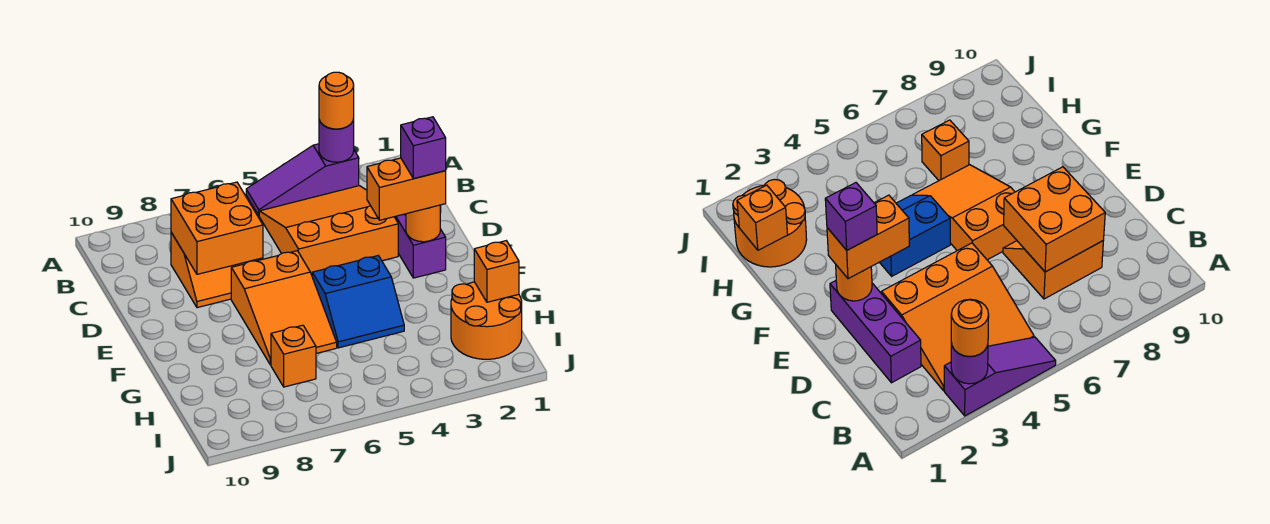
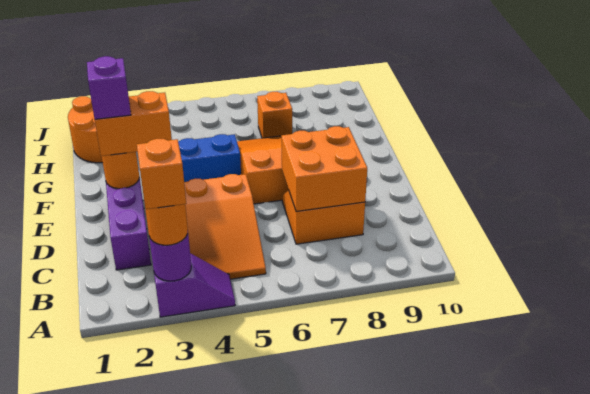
purple slope A3:A5 level 1 top 3 -> purple slope A3:A4 level 1 top 3
orange brick H1 level 2 -> orange brick A3 level 4

